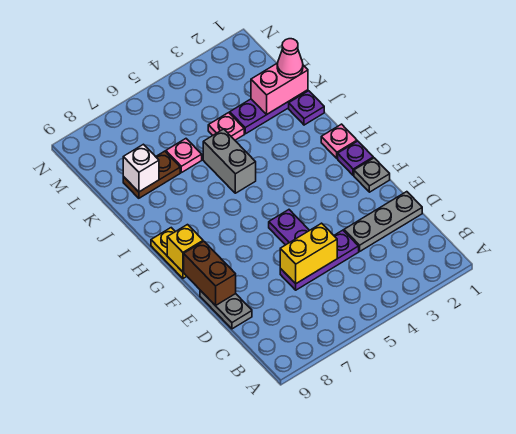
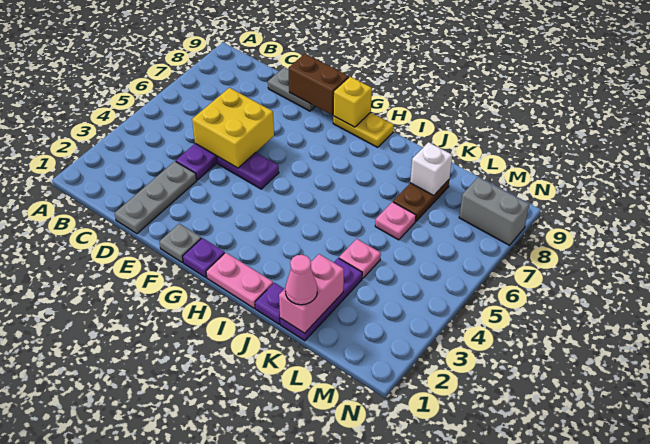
yellow brick D5:D6 level 2 -> yellow brick D5:E6 level 2
pink plate H1 level 1 -> pink plate H1:I1 level 1
grey brick I5:J5 level 1 -> grey brick M8:N8 level 1

